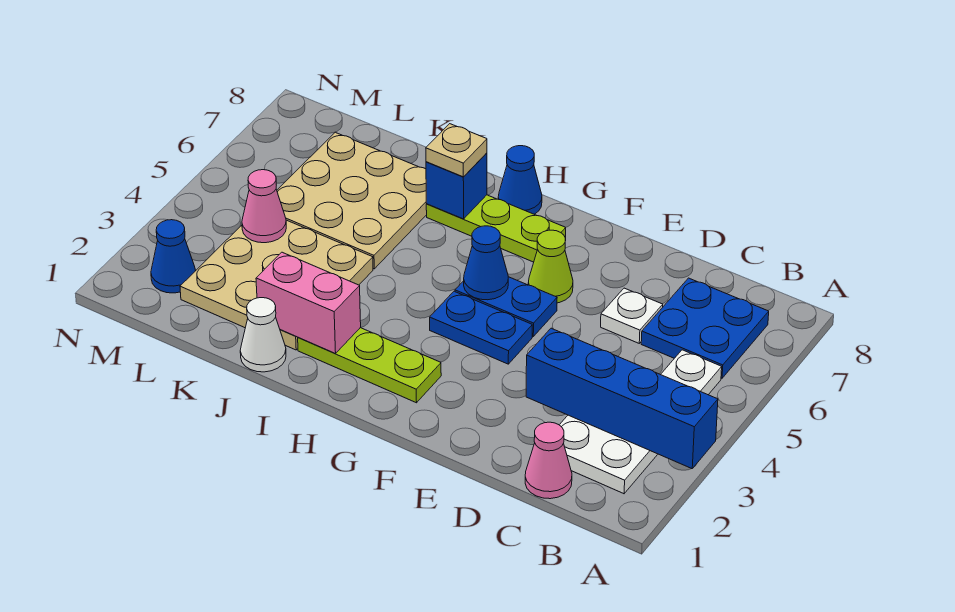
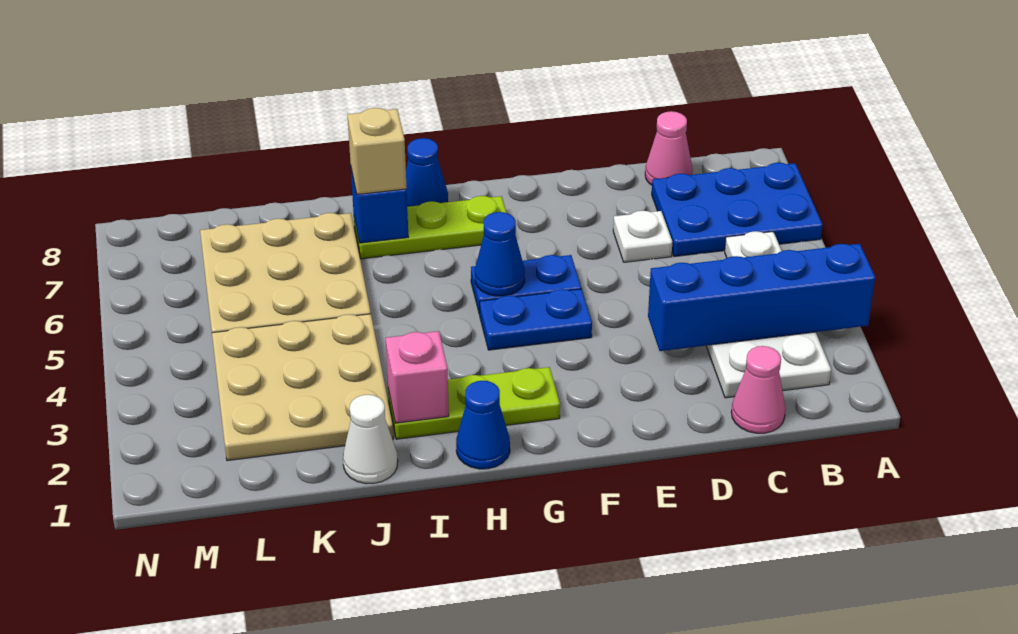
blue plate B6:C7 level 1 -> blue plate A6:C7 level 1
lime cone F6 level 1 -> none
pink brick I2:J2 level 2 -> pink brick I2 level 2
tan plate I7 level 3 -> tan brick I7 level 3
pink cone L4 level 2 -> pink cone C8 level 1
blue cone M2 level 1 -> blue cone H1 level 1

